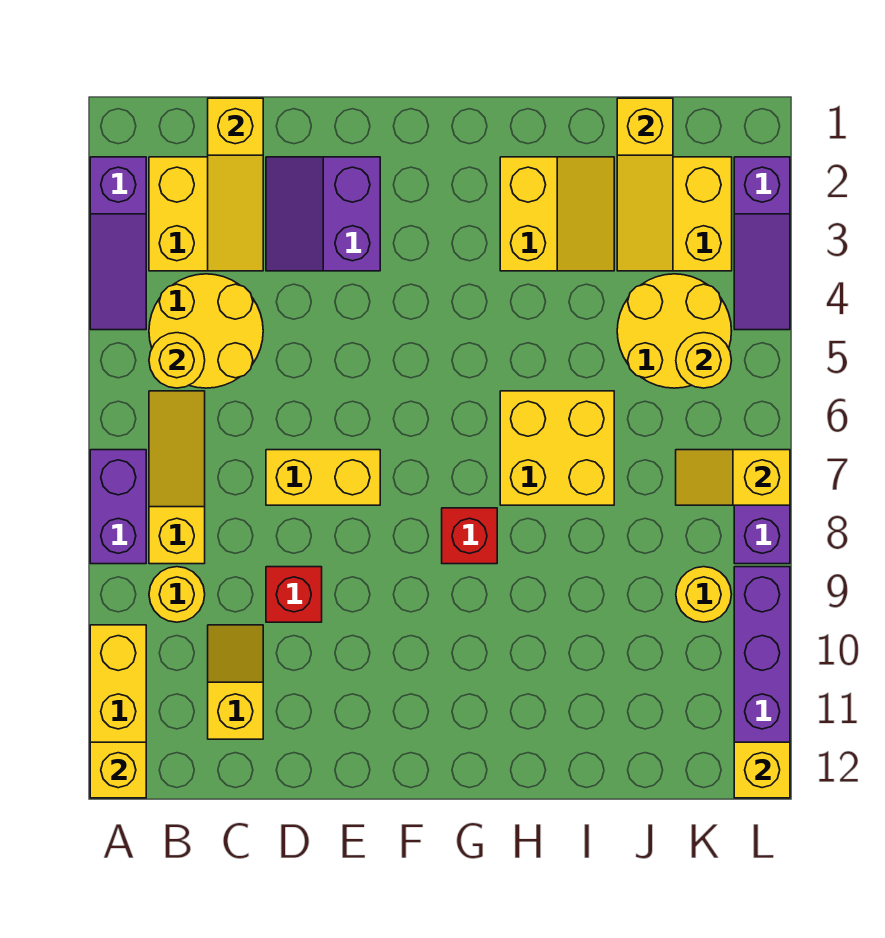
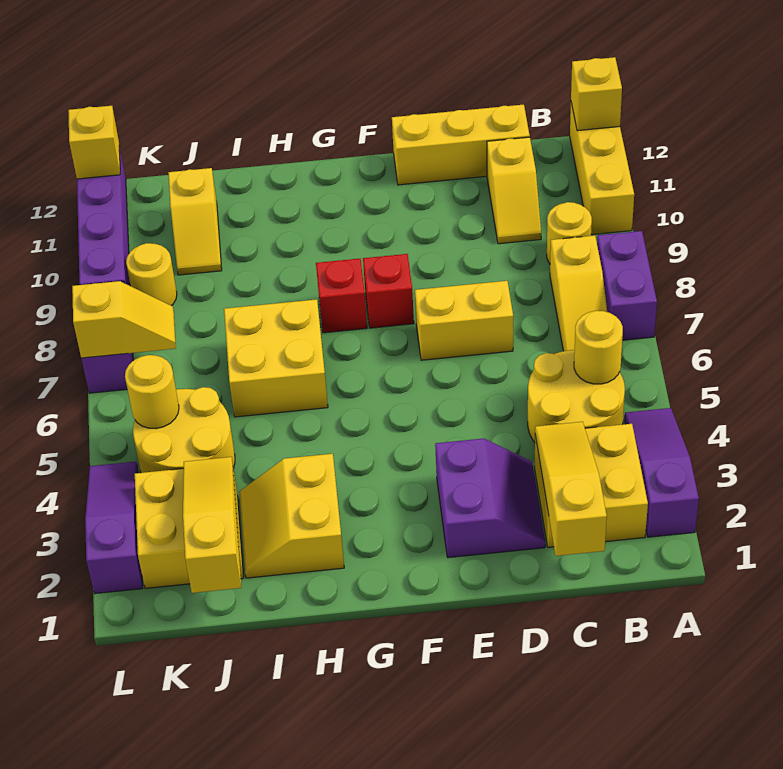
none -> yellow brick C12:E12 level 1
red brick D9 level 1 -> red brick F8 level 1
none -> yellow slope J10:J11 level 1 top 11

